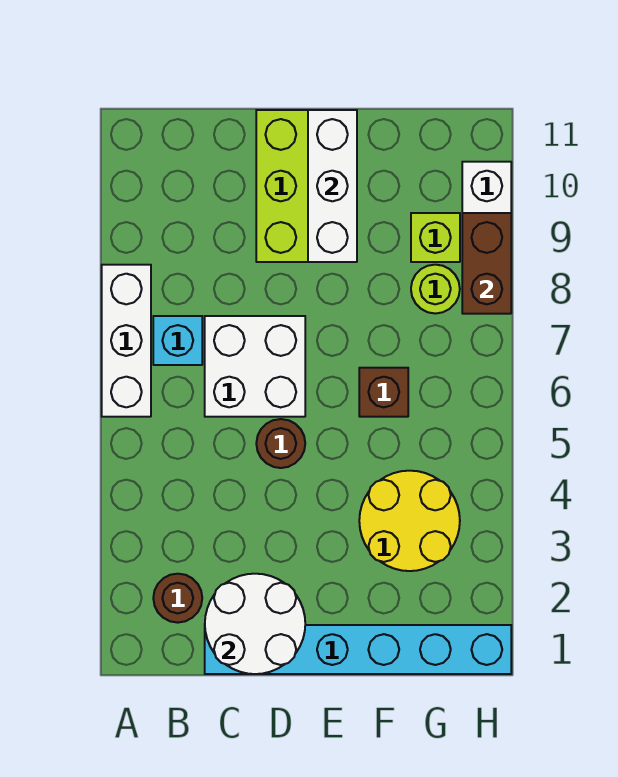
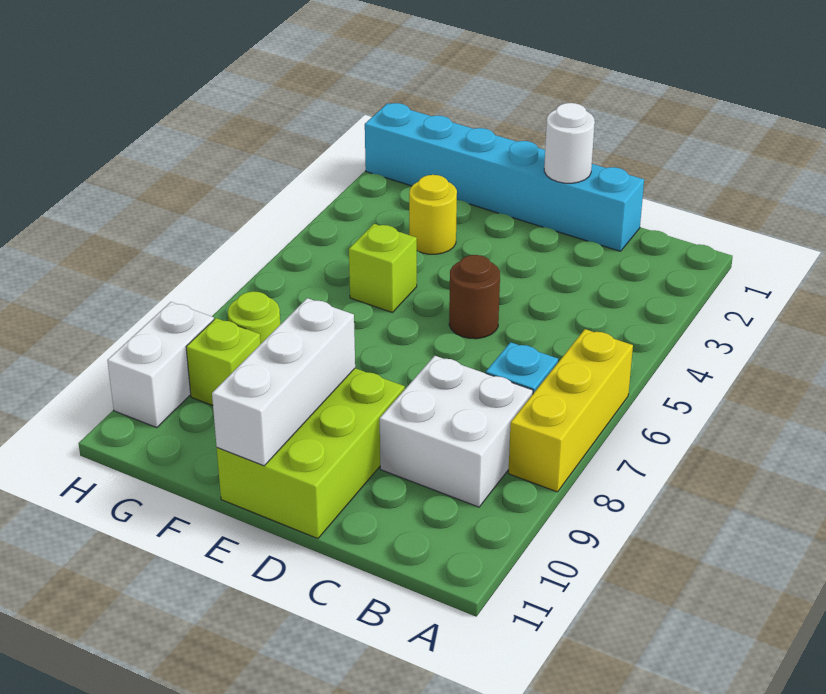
white brick A6:A8 level 1 -> yellow brick A6:A8 level 1
brown round brick B2 level 1 -> none
white round brick C1:D2 level 2 -> white round brick D1 level 2
white brick C6:D7 level 1 -> white brick B8:C9 level 1
yellow round brick F3:G4 level 1 -> yellow round brick F3 level 1
none -> lime brick F5 level 1
brown brick F6 level 1 -> none
brown brick H8:H9 level 2 -> none

